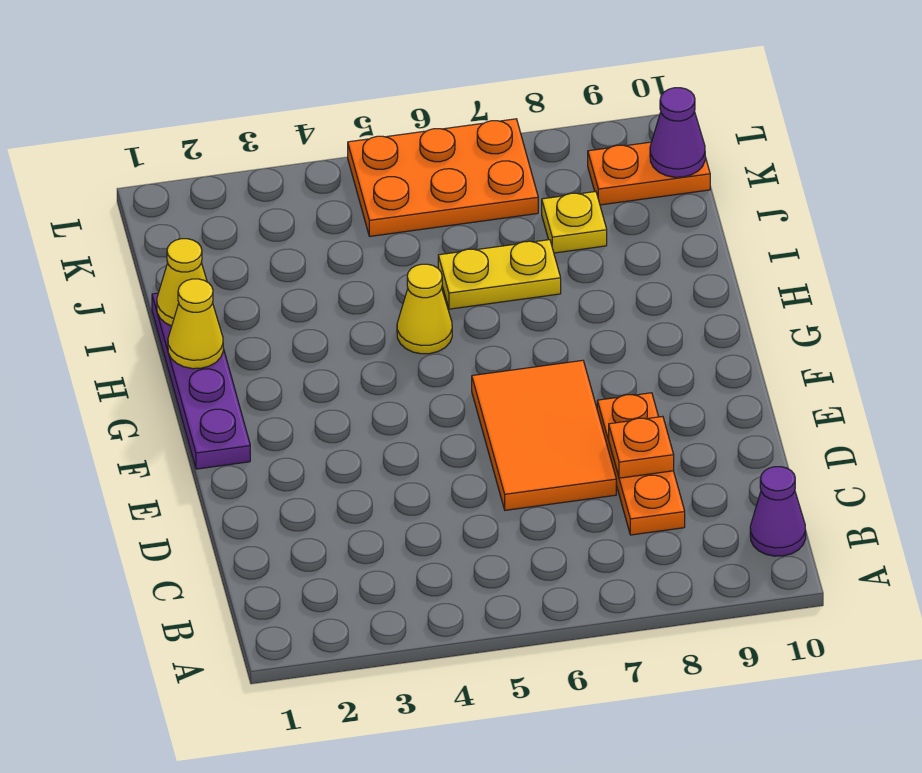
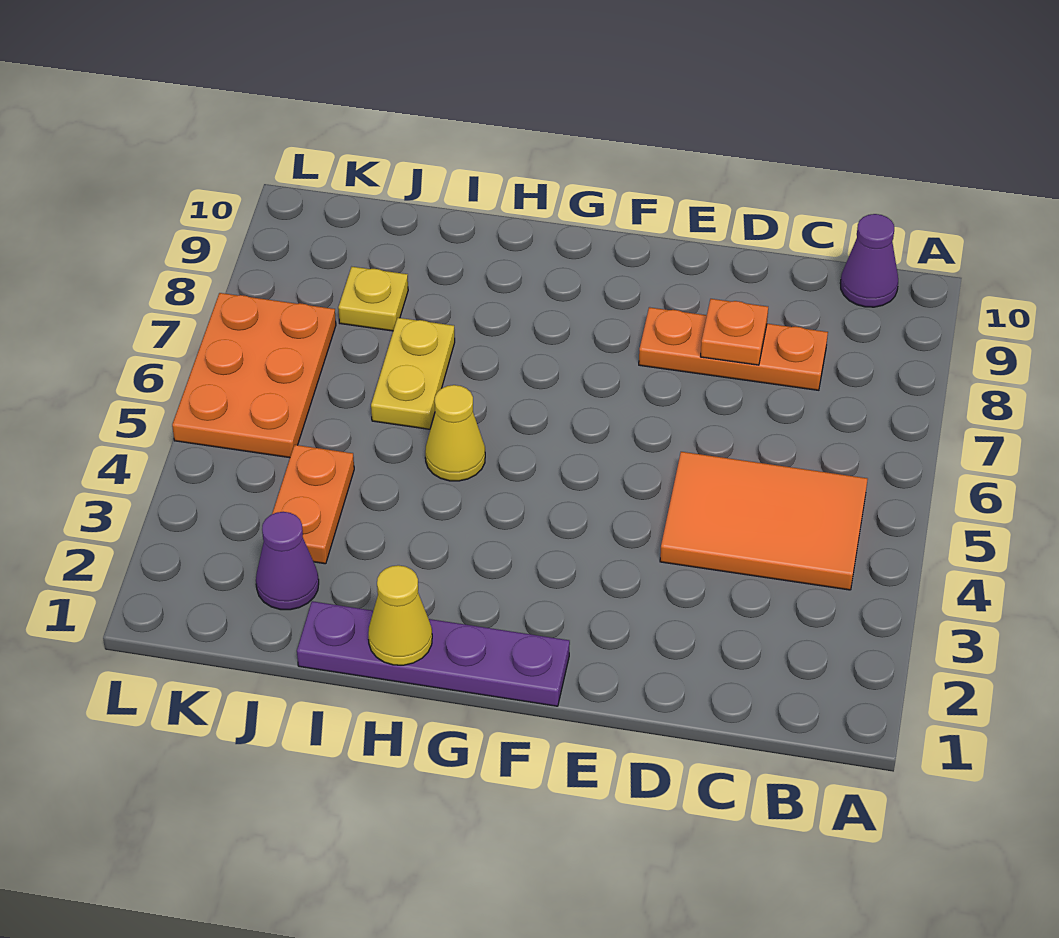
orange tile D6:F7 level 1 -> orange tile B4:D5 level 1
yellow cone I1 level 2 -> none
orange plate K9:K10 level 1 -> orange plate J3:J4 level 1
purple cone K10 level 2 -> purple cone J2 level 1

